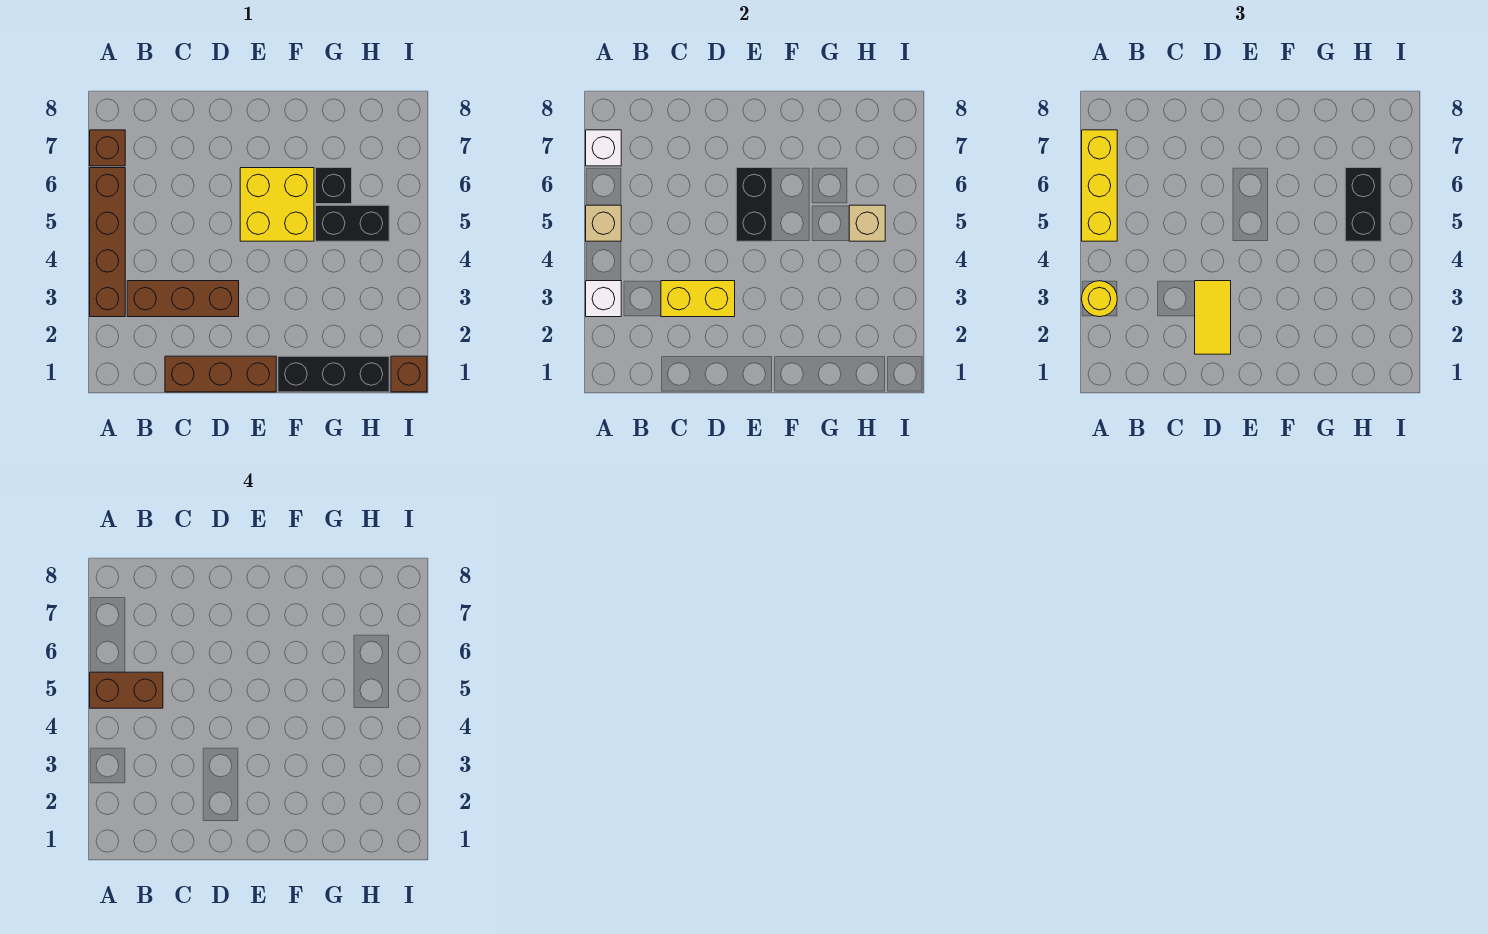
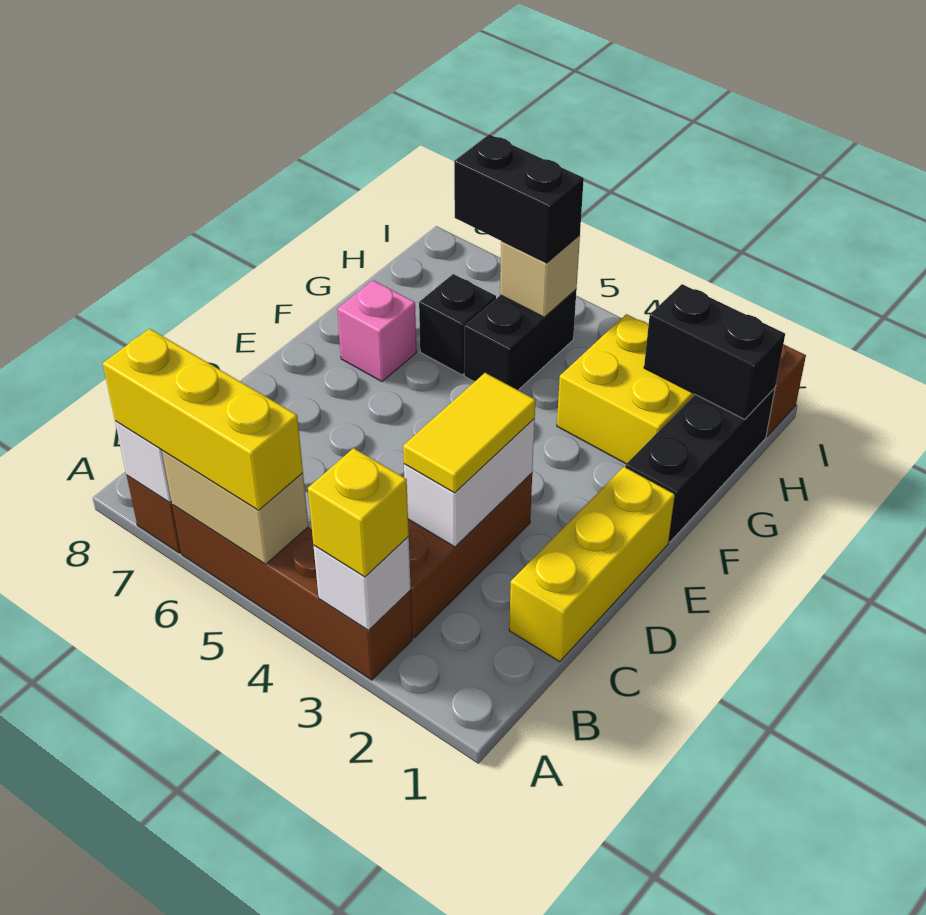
yellow round brick A3 level 3 -> yellow brick A3 level 3
tan brick A5 level 2 -> tan brick A5:A6 level 2
brown brick A5:B5 level 4 -> none
brown brick C1:E1 level 1 -> yellow brick C1:E1 level 1
yellow brick C3:D3 level 2 -> white brick C3:D3 level 2
yellow tile D2:D3 level 3 -> yellow tile C3:D3 level 3
yellow brick E5:F6 level 1 -> yellow brick G2:H3 level 1
black brick E5:E6 level 2 -> black brick H1:H2 level 2
none -> pink brick F7 level 1

